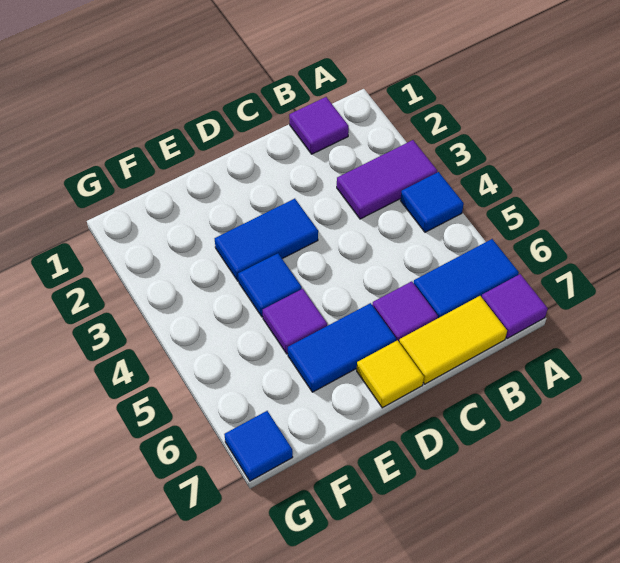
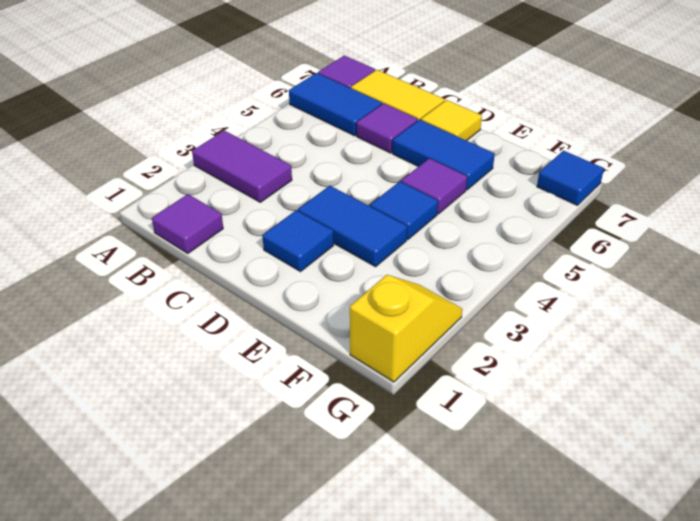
blue tile A4 level 1 -> blue tile D2 level 1
none -> yellow slope G1:G2 level 1 top 1

